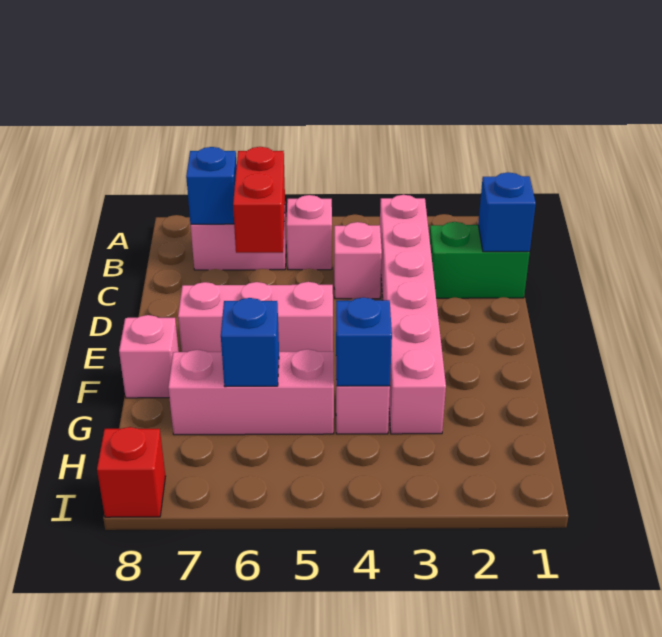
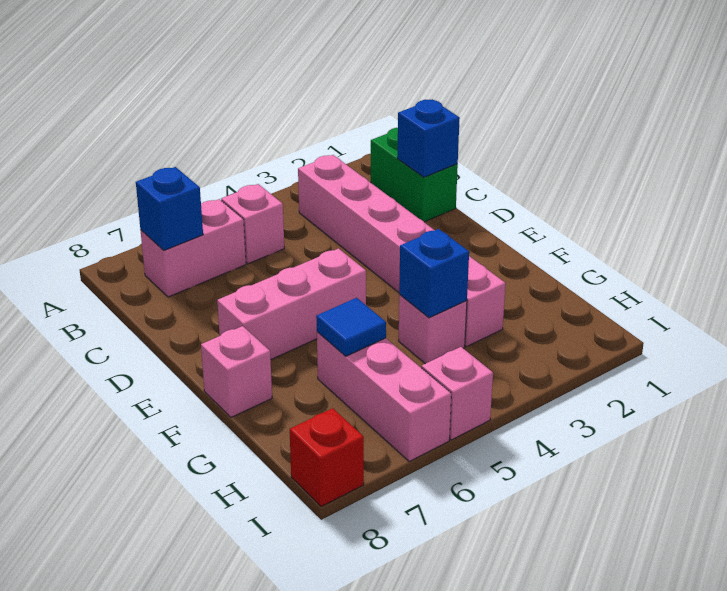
red brick B6:C6 level 2 -> none
green brick C1:C2 level 1 -> green brick B1:C1 level 1
pink brick C4 level 1 -> pink brick I5 level 1
pink brick G5:G7 level 1 -> pink brick G6:I6 level 1
blue brick G6 level 2 -> blue tile G6 level 2

